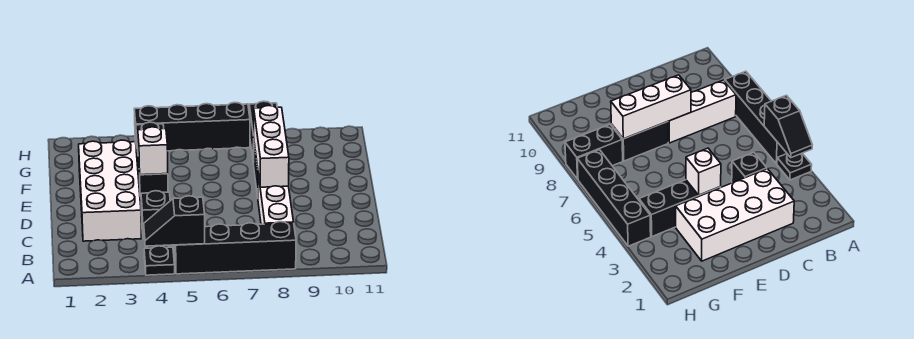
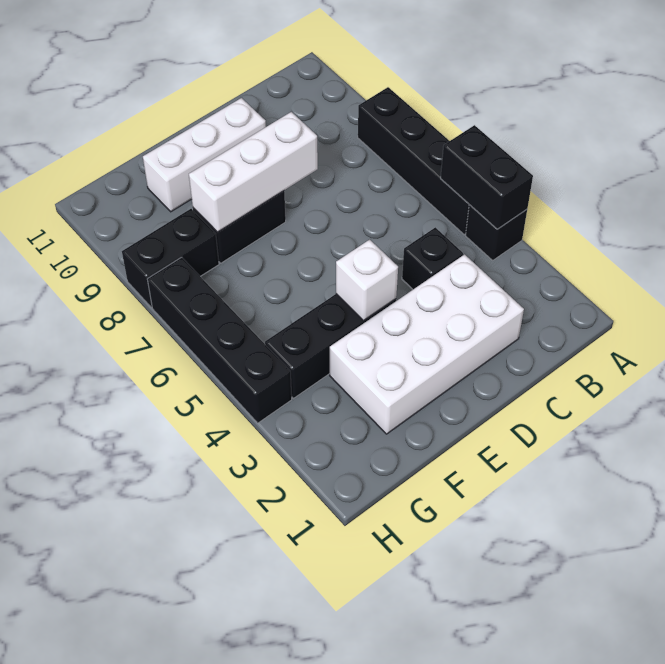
black plate A4 level 1 -> black brick A4 level 1
black slope A4:A5 level 2 top 5 -> black brick A4:A5 level 2
white brick B8:D8 level 1 -> white brick D10:F10 level 1

